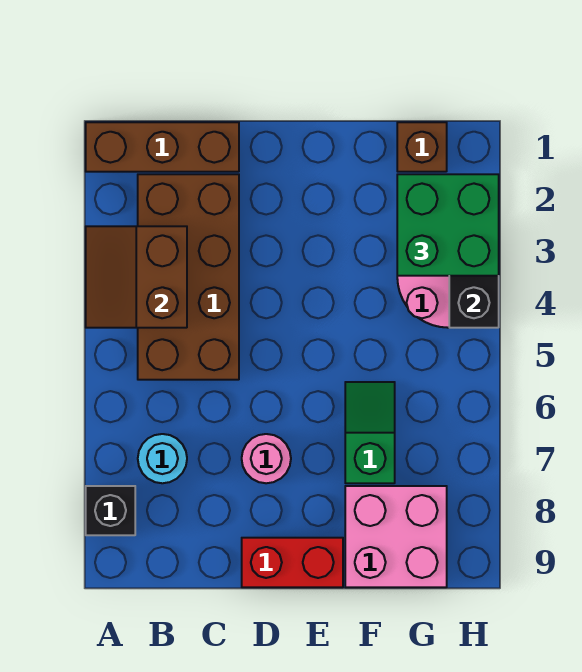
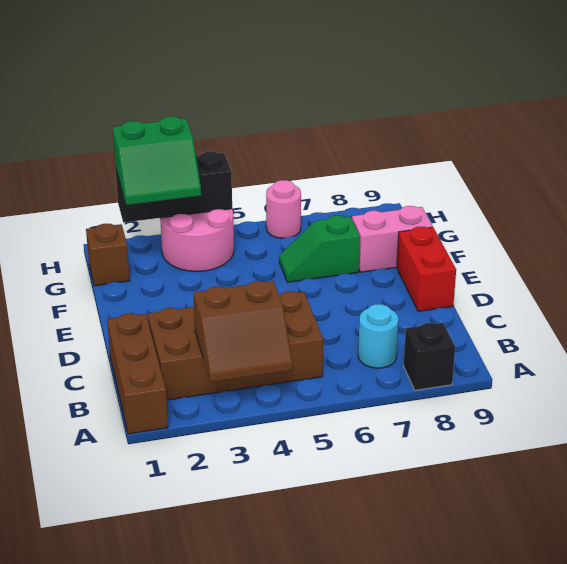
pink round brick D7 level 1 -> pink round brick H6 level 1
pink brick F8:G9 level 1 -> pink brick F8:F9 level 1
green brick G2:H3 level 3 -> green slope G2:H3 level 3 top H

